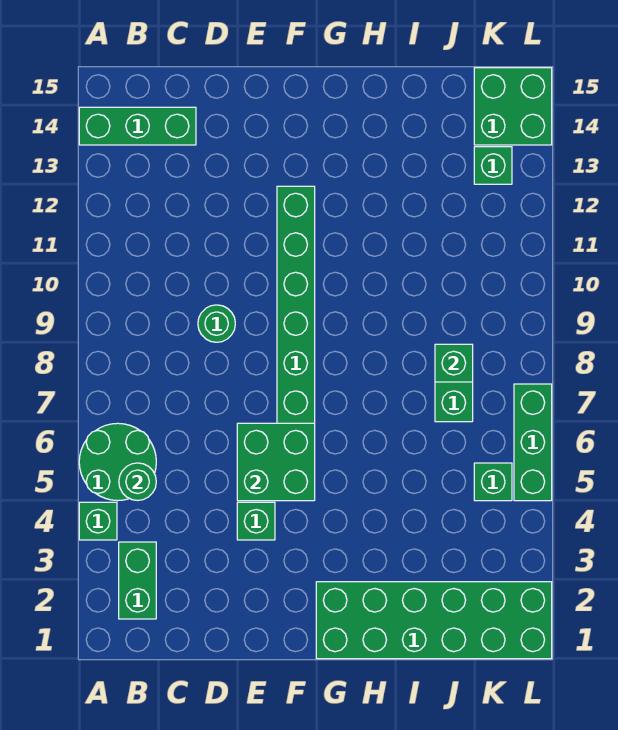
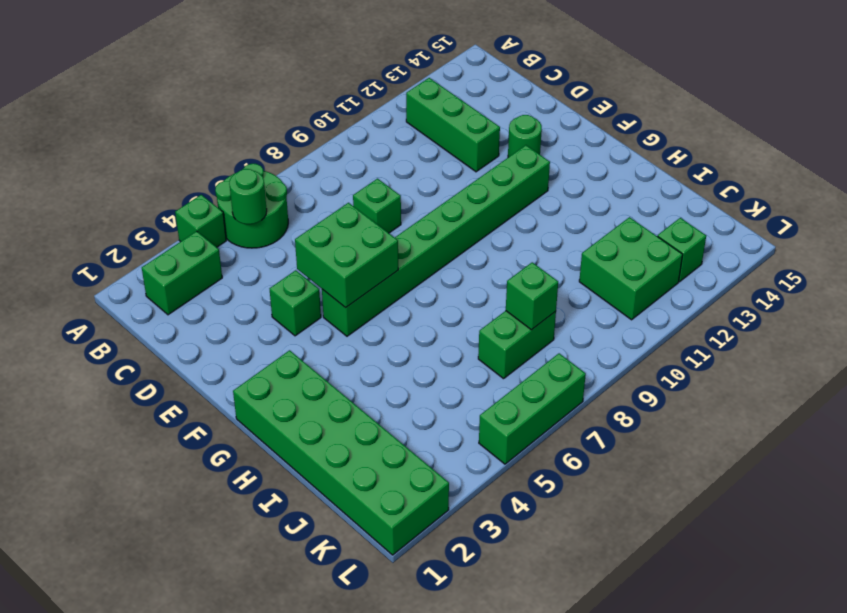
green brick A14:C14 level 1 -> green brick B12:D12 level 1
green round brick D9 level 1 -> green round brick E13 level 1
green brick K5 level 1 -> green brick D8 level 1
green brick K14:L15 level 1 -> green brick J11:K12 level 1

